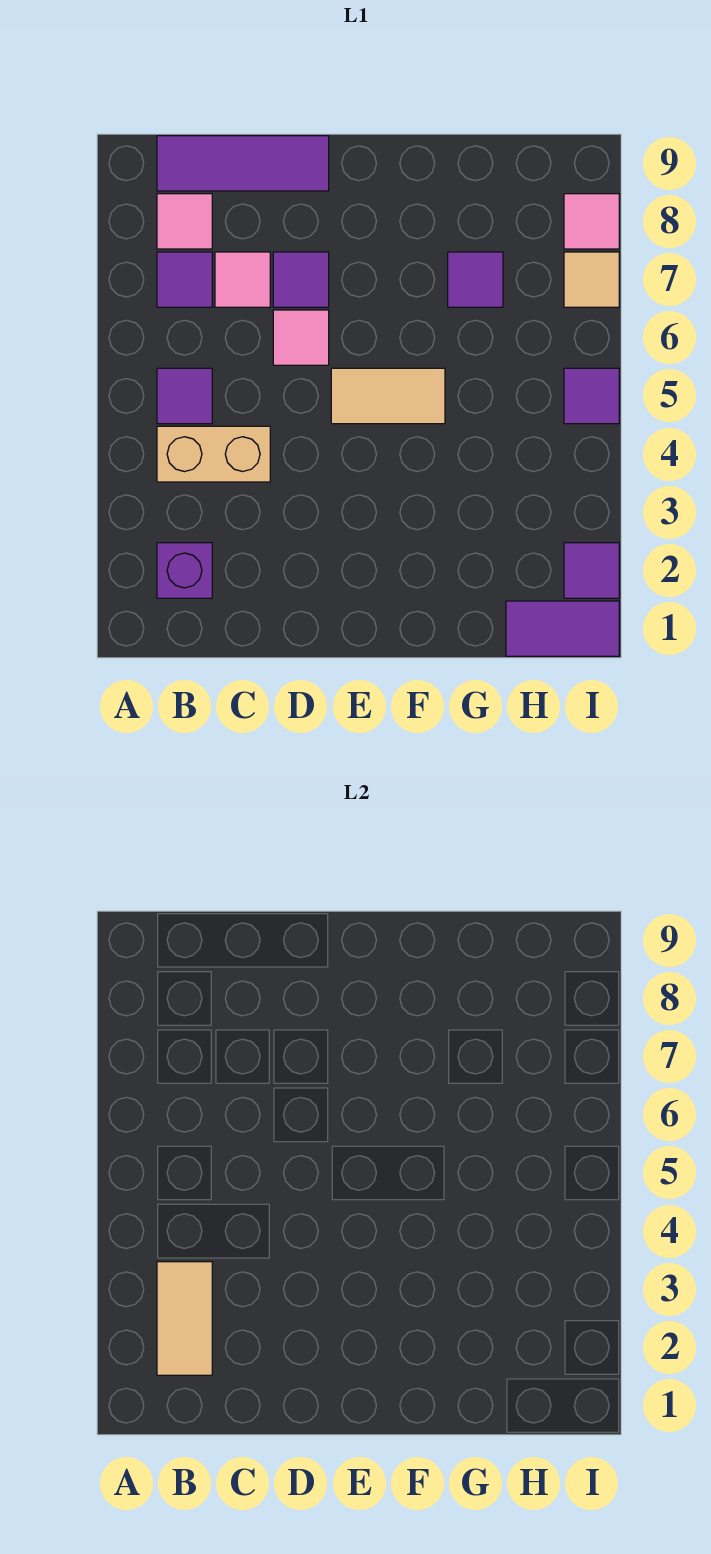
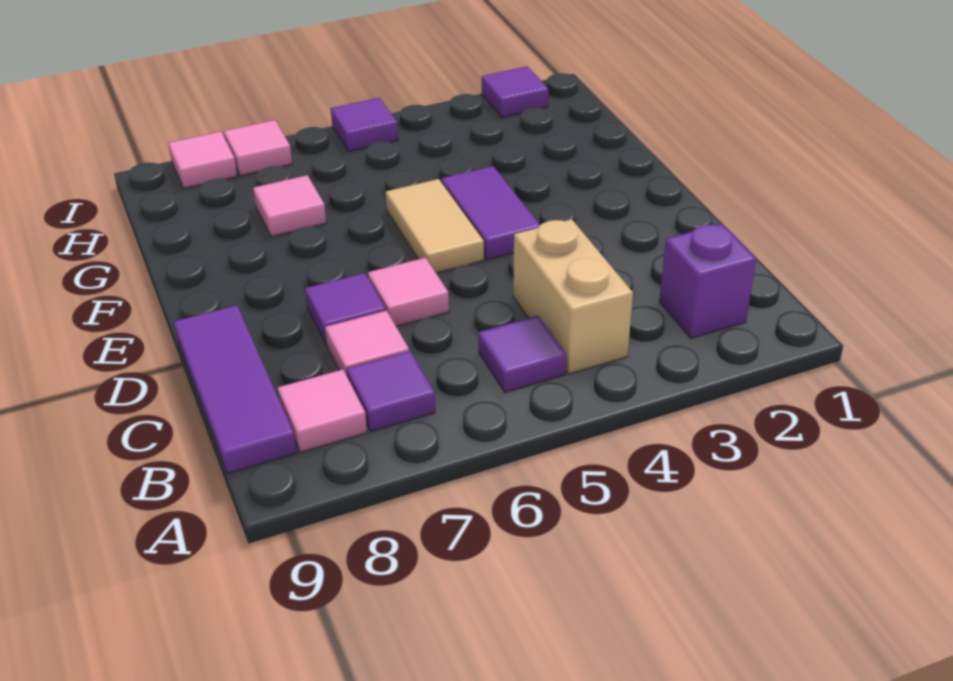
tan tile B2:B3 level 2 -> none
purple tile G7 level 1 -> pink tile G7 level 1
purple tile H1:I1 level 1 -> purple tile E4:F4 level 1
tan tile I7 level 1 -> pink tile I7 level 1

